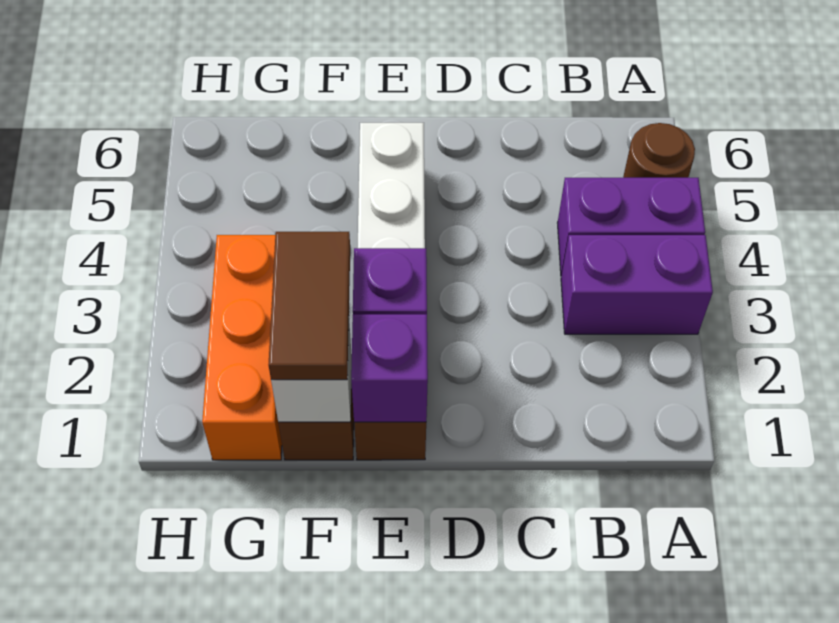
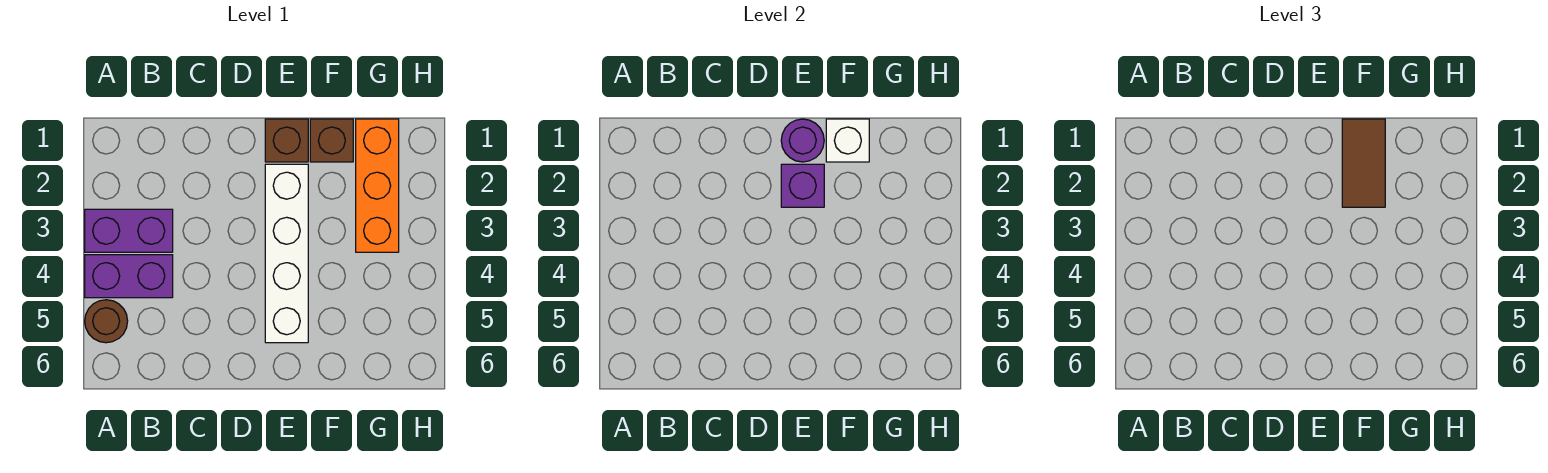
purple brick E1 level 2 -> purple round brick E1 level 2

